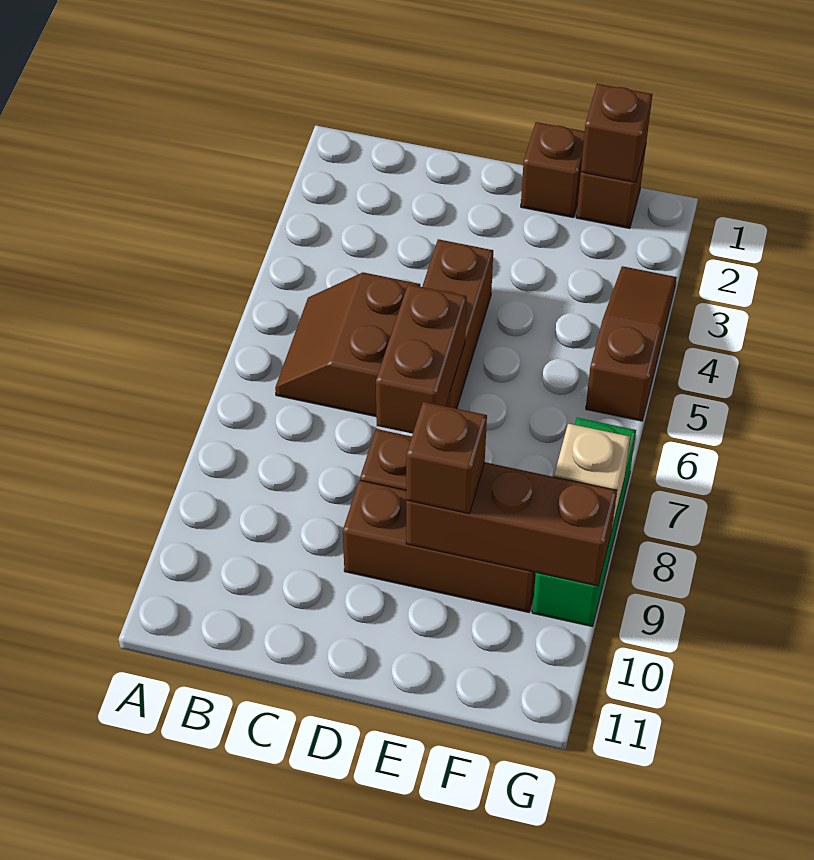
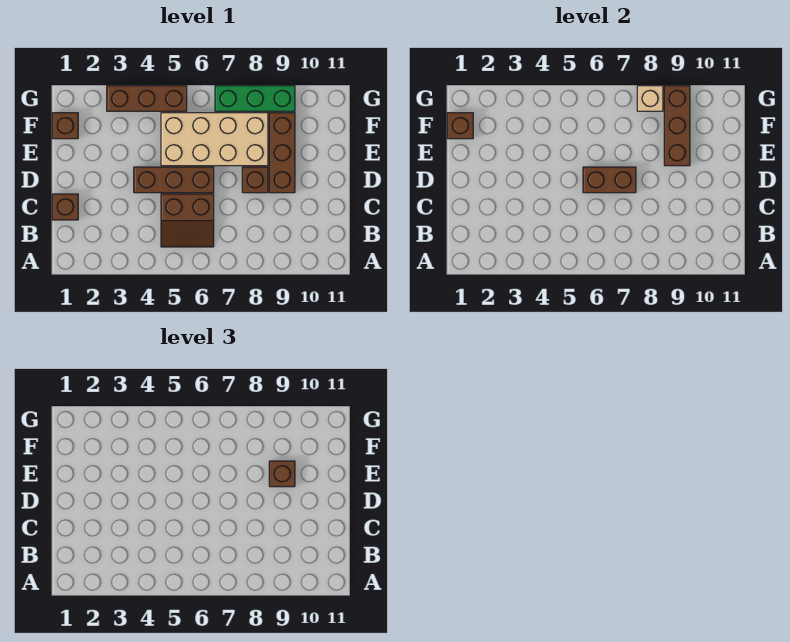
brown brick E1 level 1 -> brown brick C1 level 1
none -> tan brick E5:F8 level 1
brown slope G3:G5 level 1 top 5 -> brown brick G3:G5 level 1

